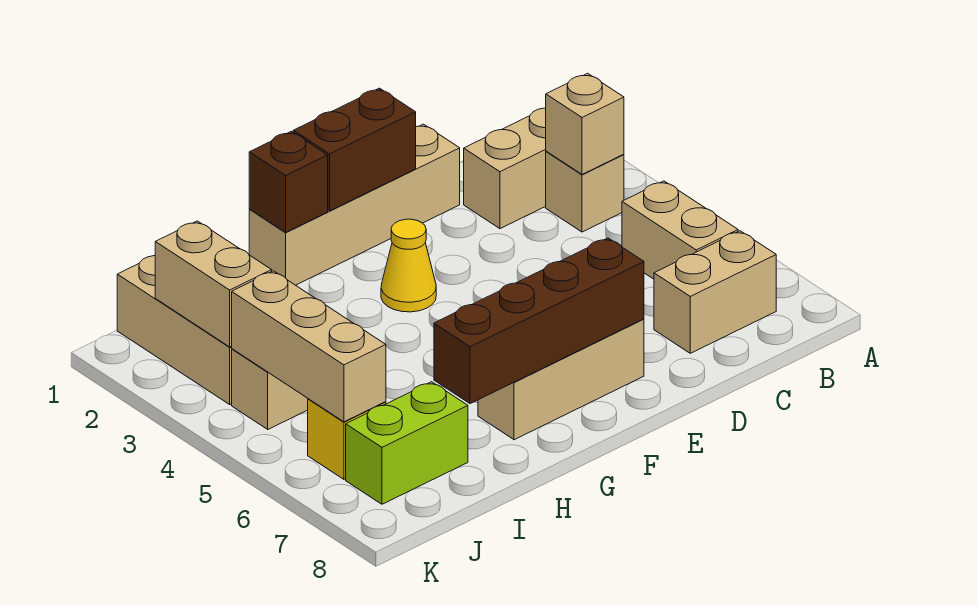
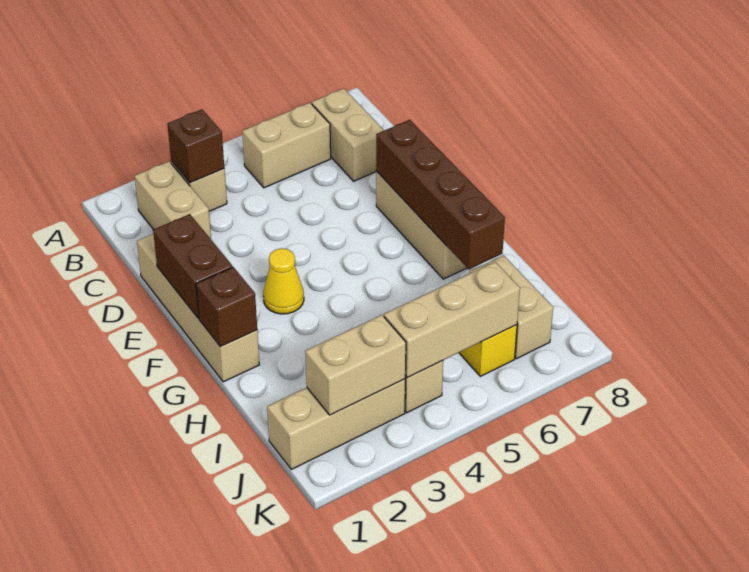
tan brick B3 level 2 -> brown brick B3 level 2
lime brick I7:J7 level 1 -> tan brick I7:J7 level 1

